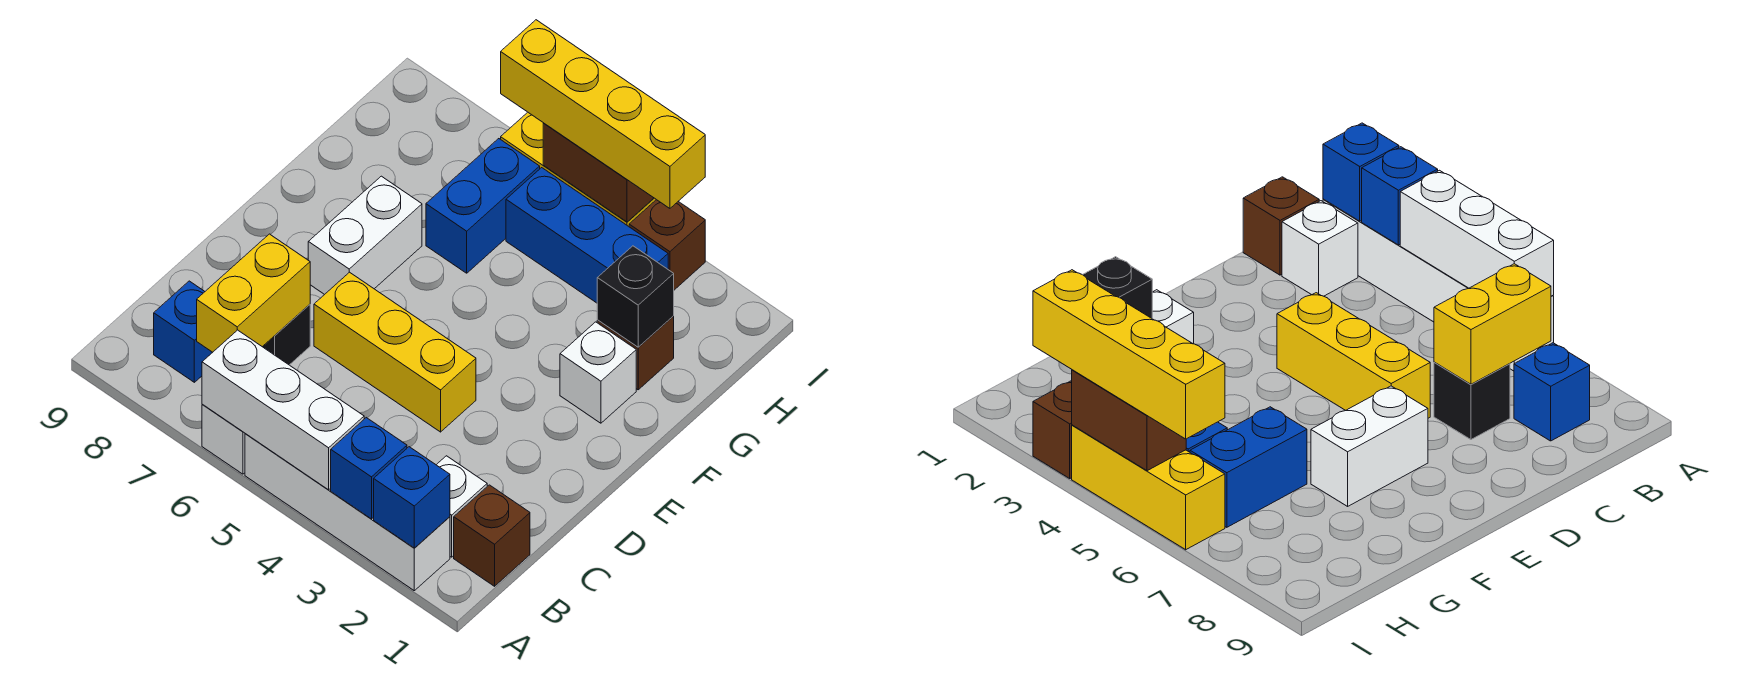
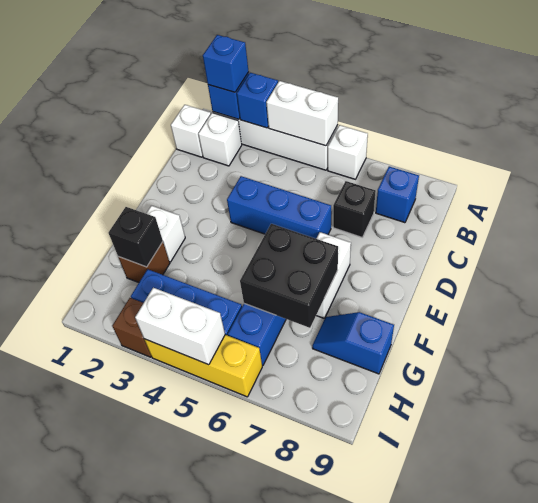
none -> blue brick A2 level 3
white brick A4:A6 level 2 -> white brick A4:A5 level 2
brown brick B1 level 1 -> white brick B1 level 1
yellow brick B7:C7 level 2 -> none
yellow brick D4:D6 level 1 -> blue brick D4:D6 level 1
none -> black brick F6:G7 level 2
none -> blue slope G8:G9 level 1 top 9
yellow brick I3:I6 level 3 -> none
brown brick I4:I5 level 2 -> white brick I4:I5 level 2

